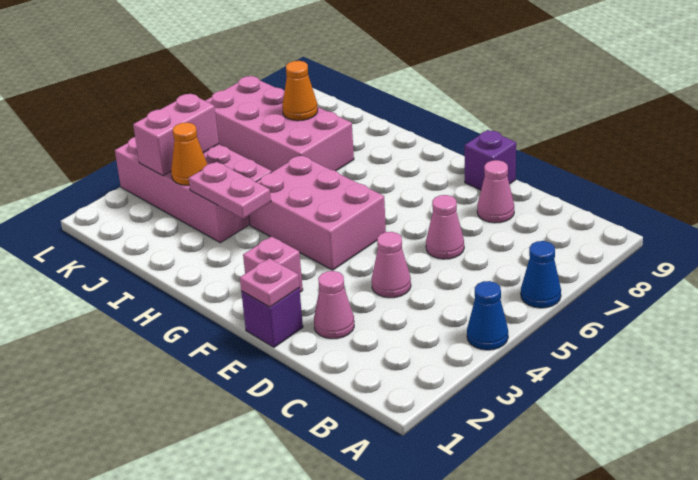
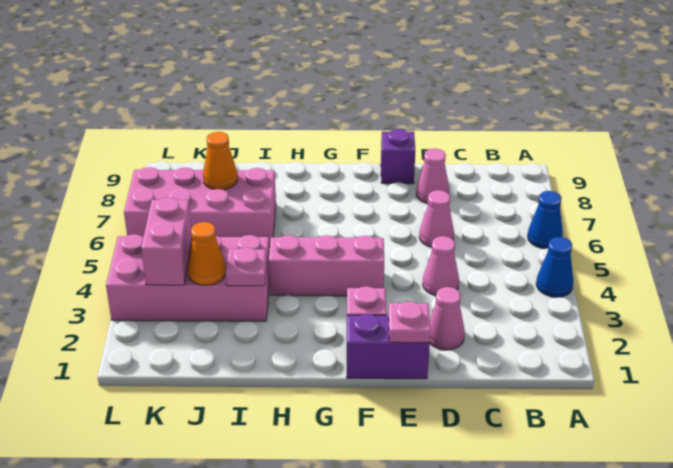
purple brick E1 level 1 -> purple brick E1:F1 level 1
pink brick F4:H5 level 1 -> pink brick F4:H4 level 1
pink plate H3:I3 level 2 -> pink plate I3 level 2

